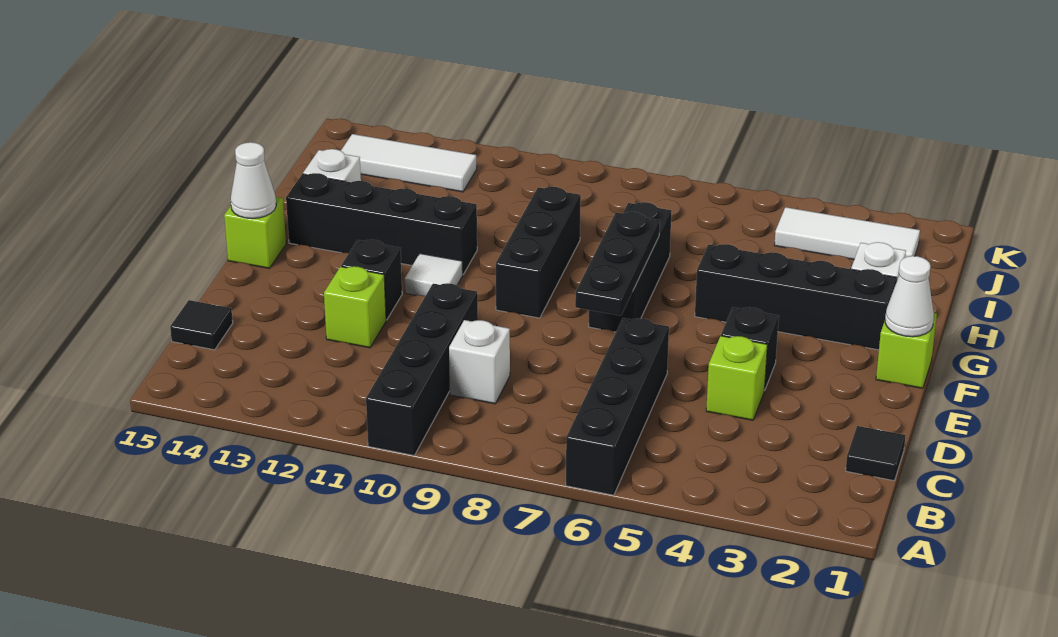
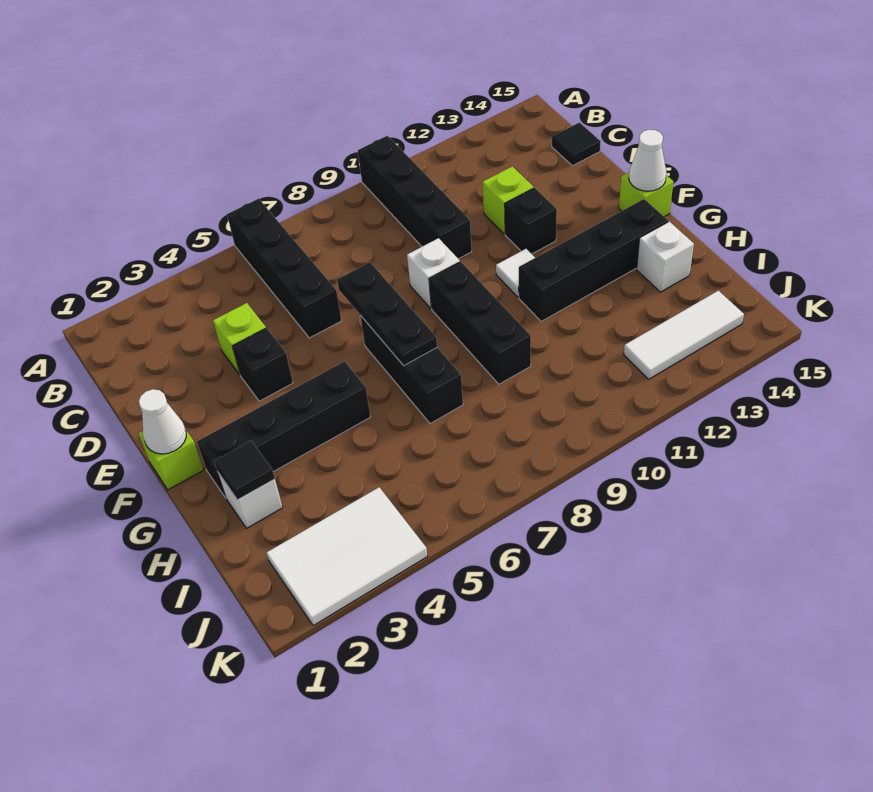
black tile C1 level 1 -> black tile H2 level 2
white brick C9 level 1 -> white brick E9 level 1
white tile J2:J4 level 1 -> white tile J2:K4 level 1

